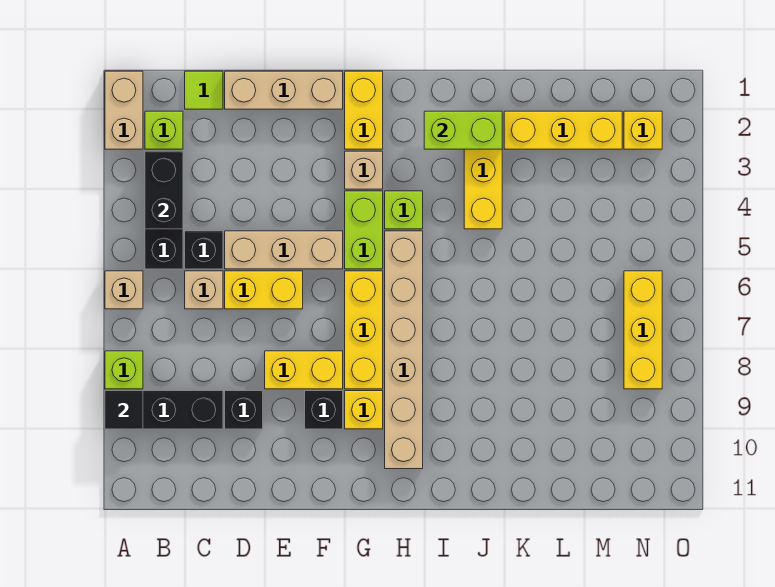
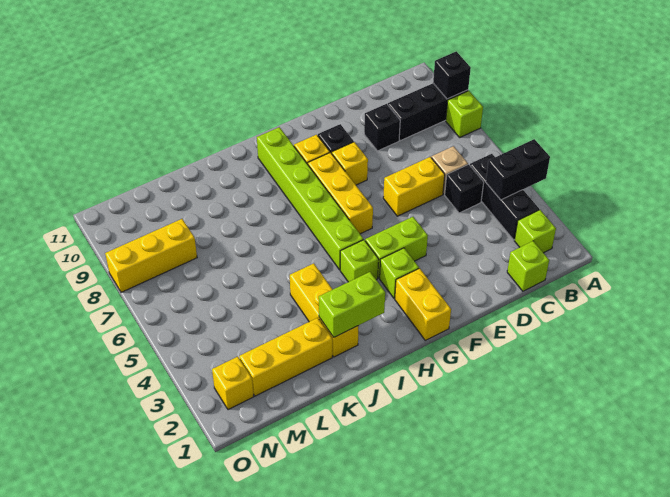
tan brick A1:A2 level 1 -> none
tan brick A6 level 1 -> none
black tile A9 level 2 -> black brick A9 level 2
black brick B3:B4 level 2 -> black brick A4:B4 level 2
lime tile C1 level 1 -> lime brick C1 level 1
tan brick D1:F1 level 1 -> none
tan brick D5:F5 level 1 -> none
yellow brick E8:F8 level 1 -> yellow brick F8 level 1
tan brick G3 level 1 -> lime brick G3 level 1
lime brick G4:G5 level 1 -> lime brick F4:G4 level 1
tan brick H5:H10 level 1 -> lime brick H5:H10 level 1
yellow brick N6:N8 level 1 -> yellow brick M8:O8 level 1

